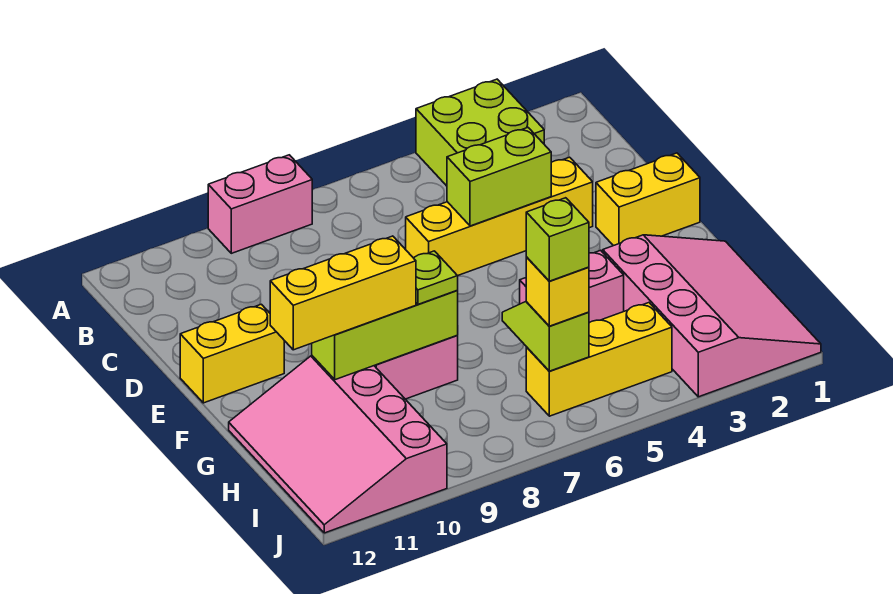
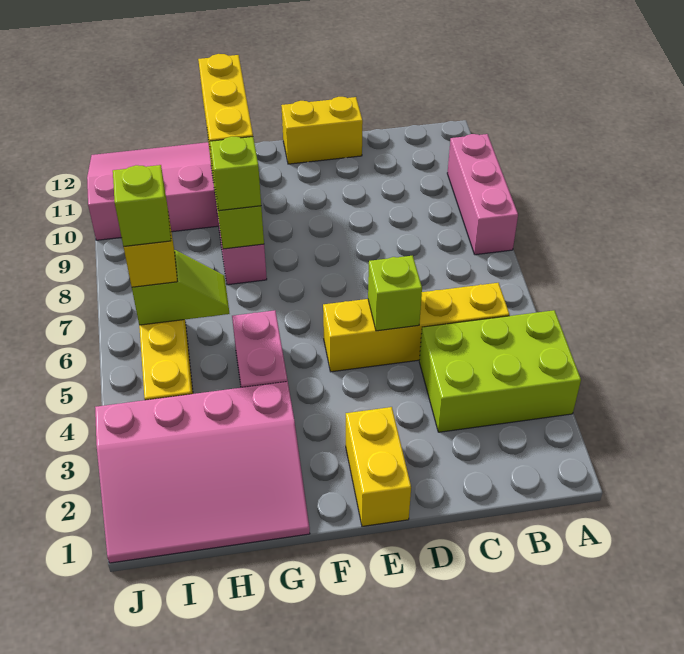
lime brick A3:B4 level 1 -> lime brick A3:C4 level 1
pink brick A8:A9 level 1 -> pink brick A8:A10 level 1
yellow brick D3:D6 level 1 -> yellow brick B5:E5 level 1
lime brick D4:D5 level 2 -> lime brick D5 level 2
yellow brick E11:E12 level 1 -> yellow brick D12:E12 level 1
lime plate G8 level 3 -> lime brick G8 level 3

